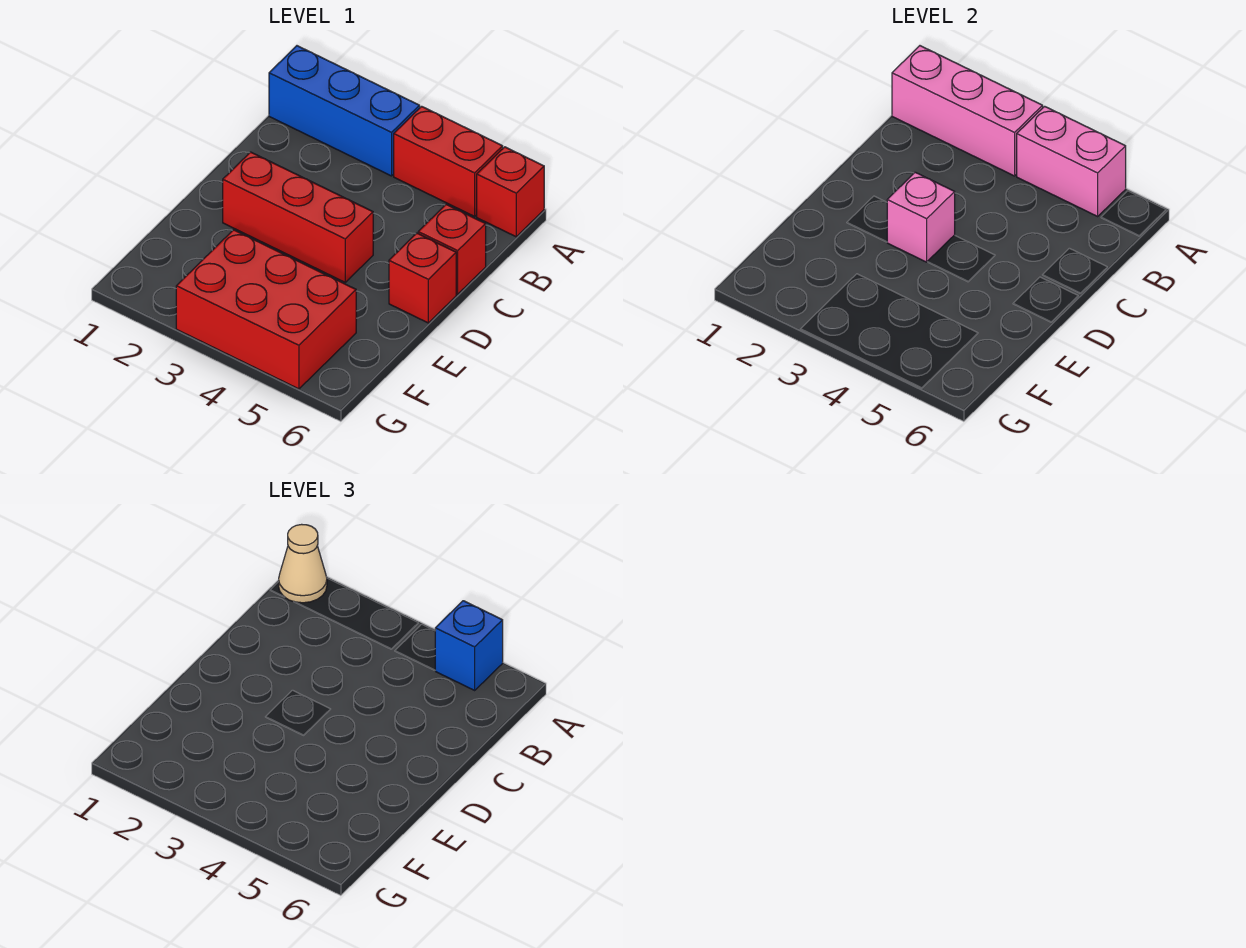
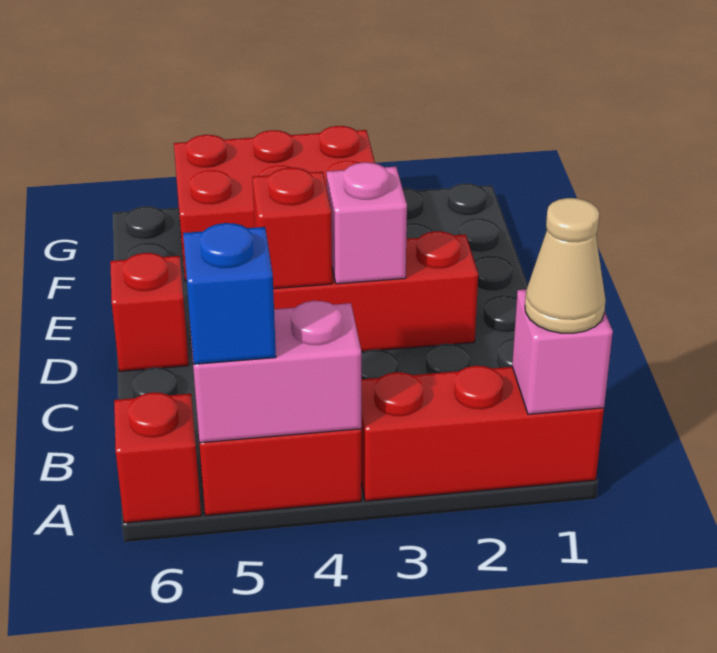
blue brick A1:A3 level 1 -> red brick A1:A3 level 1
pink brick A1:A3 level 2 -> pink brick A1 level 2
red brick C6 level 1 -> red brick D4 level 2

